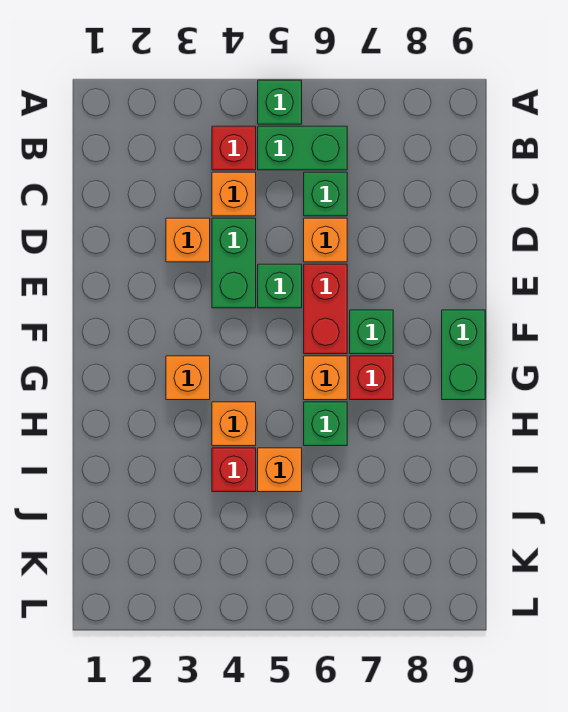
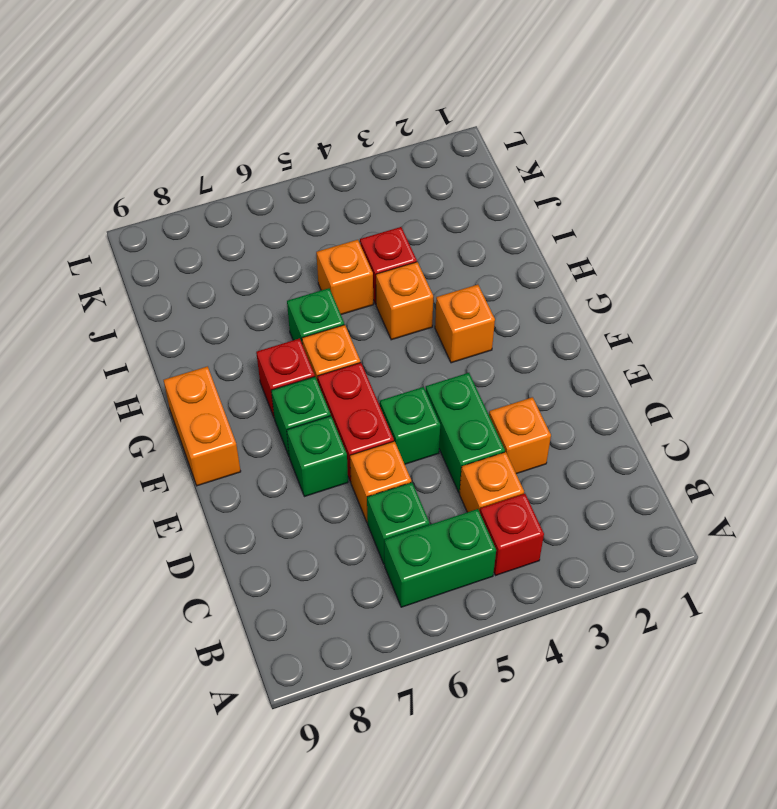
green brick A5 level 1 -> green brick E7 level 1
green brick F9:G9 level 1 -> orange brick F9:G9 level 1

